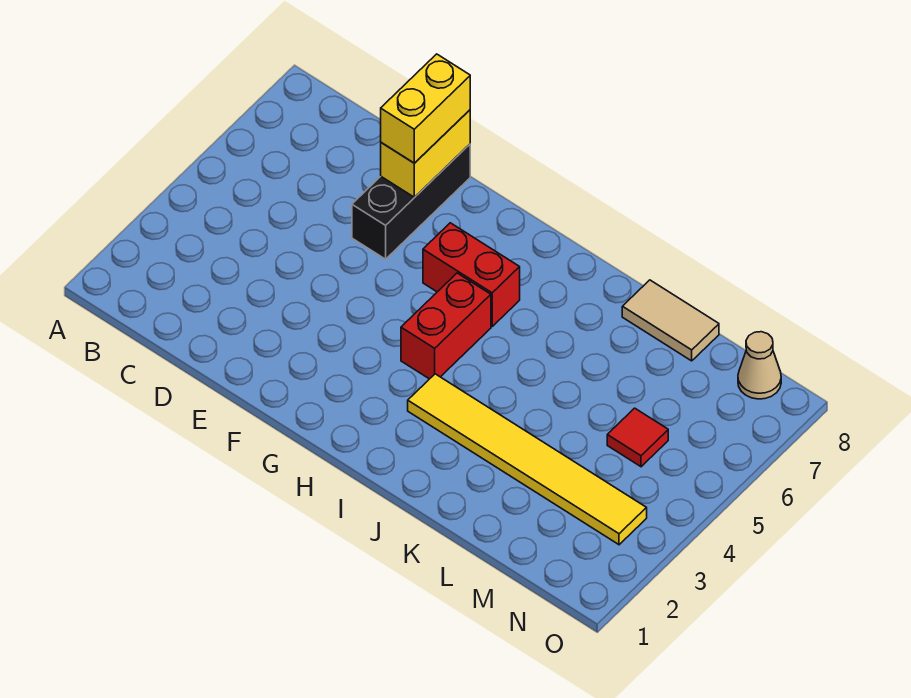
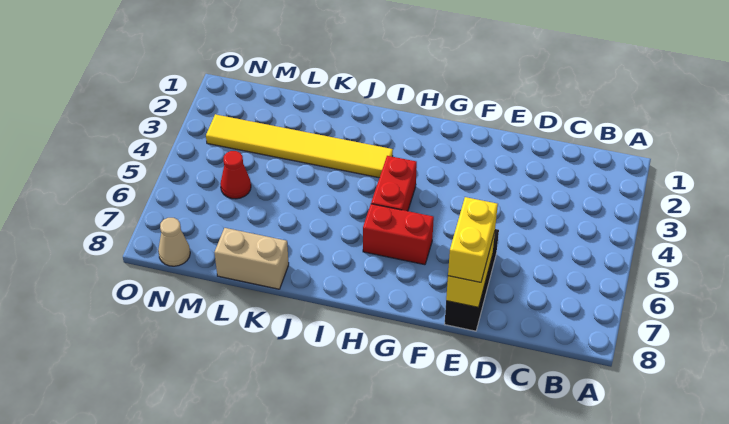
tan tile K8:L8 level 1 -> tan brick K8:L8 level 1
red tile M5 level 1 -> red cone M5 level 1

